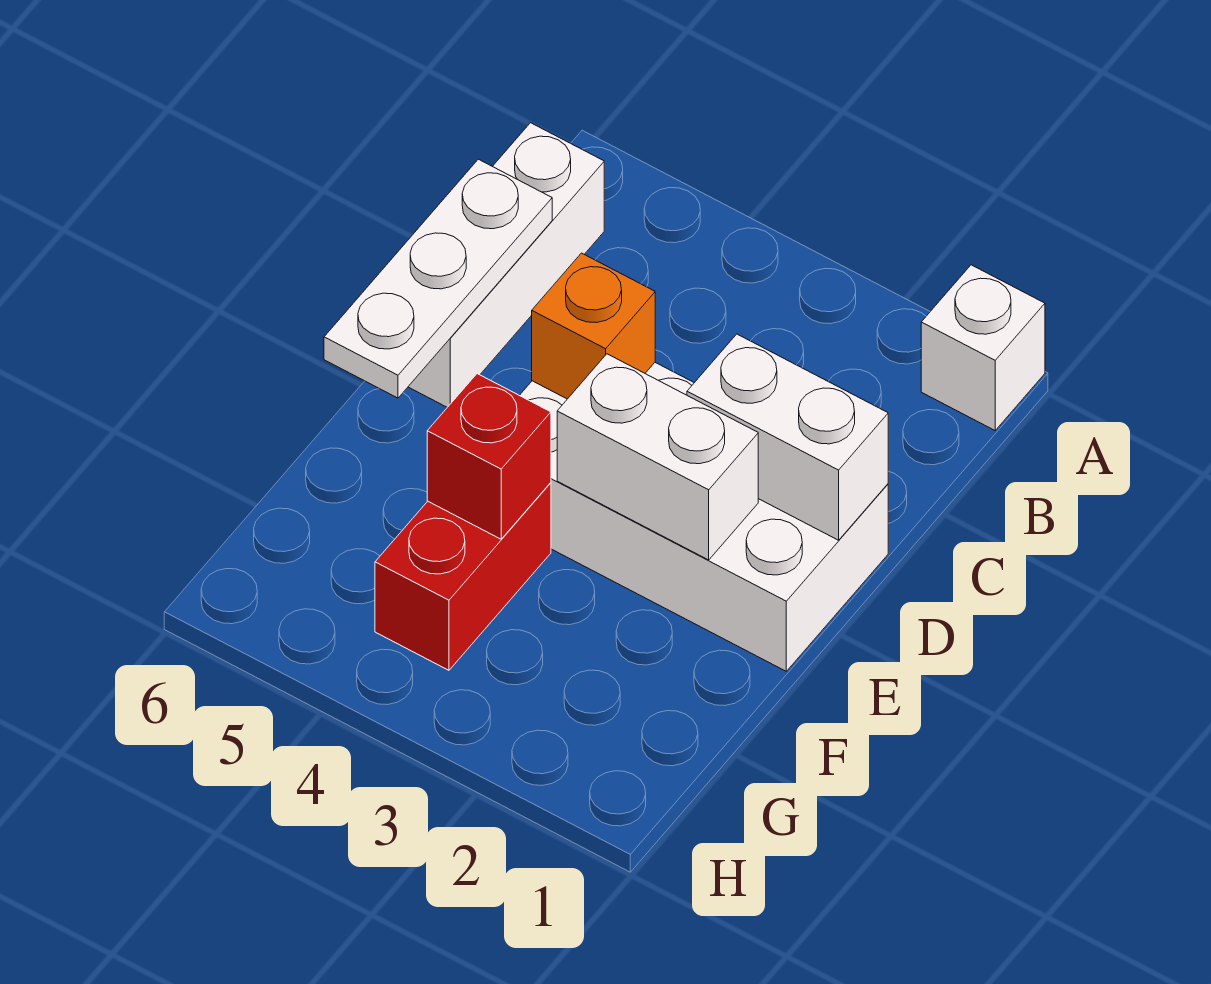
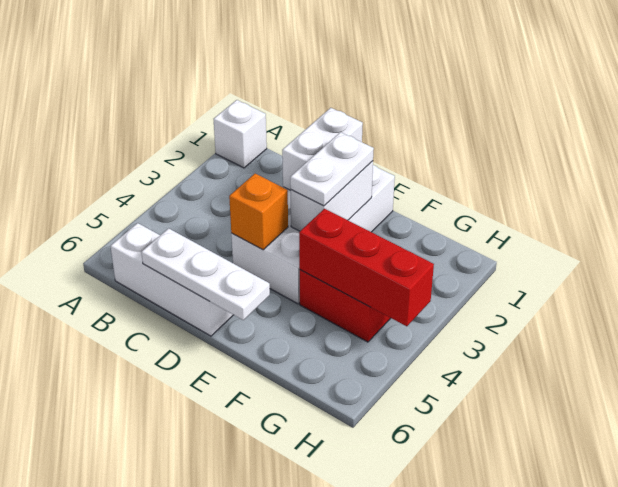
none -> white plate E2:E3 level 3
red brick F4 level 2 -> red brick F4:H4 level 2

